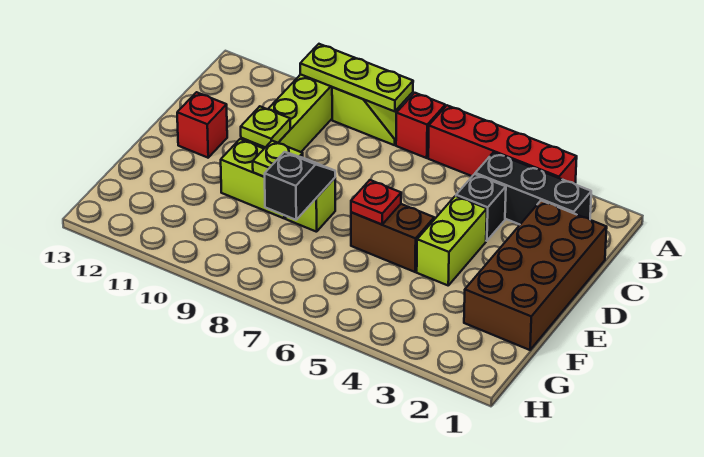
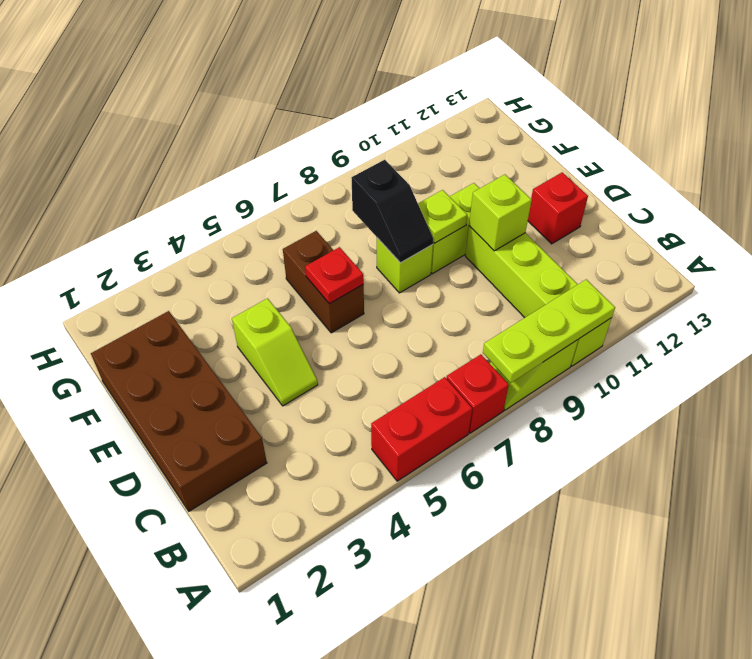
red brick A3:A6 level 1 -> red brick A5:A6 level 1
black brick B2:B4 level 1 -> none
black brick C4 level 1 -> none
lime brick D4:E4 level 1 -> lime slope D4:E4 level 1 top E
lime plate D10 level 2 -> lime brick D10 level 2
brown brick E5:E6 level 1 -> brown brick E6:F6 level 1

